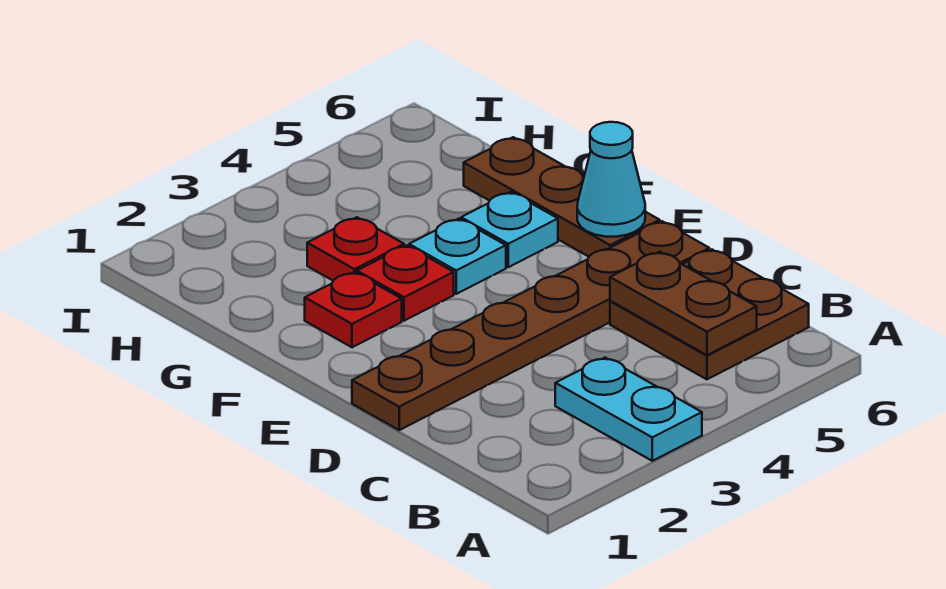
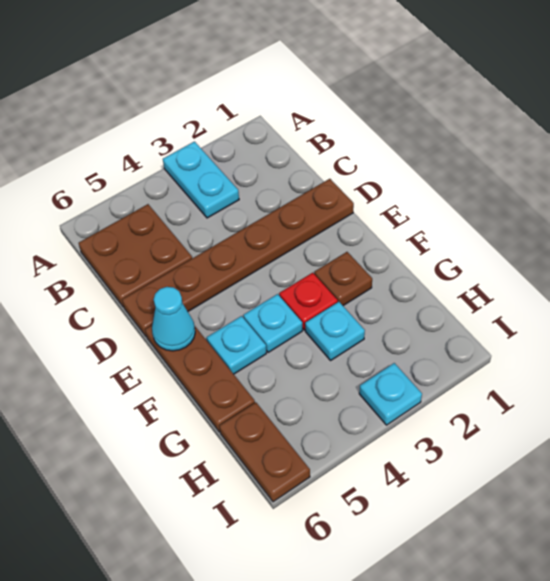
brown plate B5:C5 level 2 -> brown plate H6:I6 level 1
red plate F2 level 1 -> brown plate F2 level 1
red plate G3 level 1 -> cyan plate G3 level 1
none -> cyan plate I3 level 1

